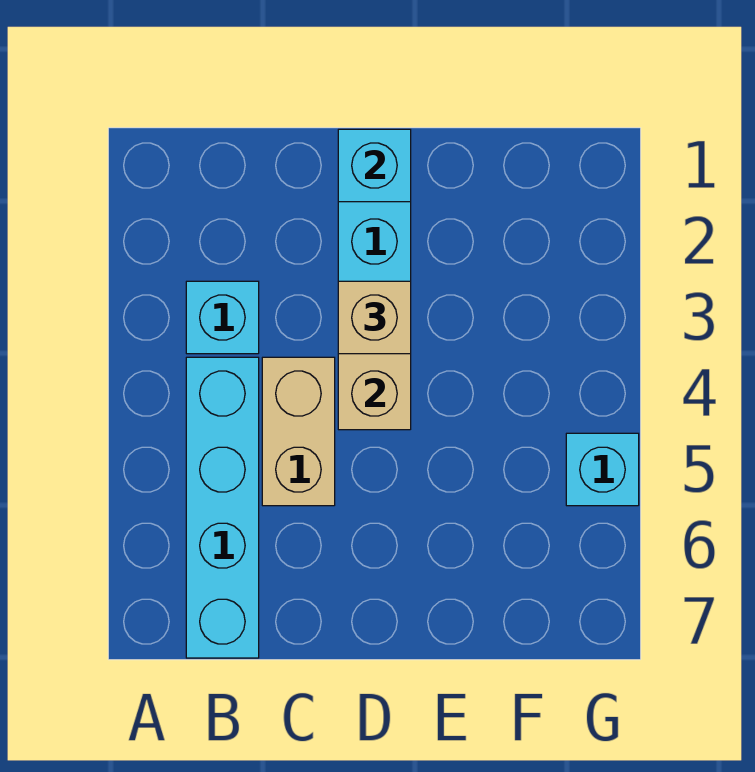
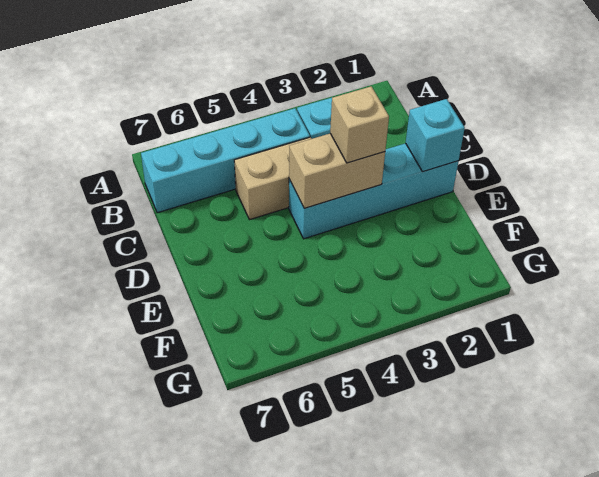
cyan brick G5 level 1 -> none

